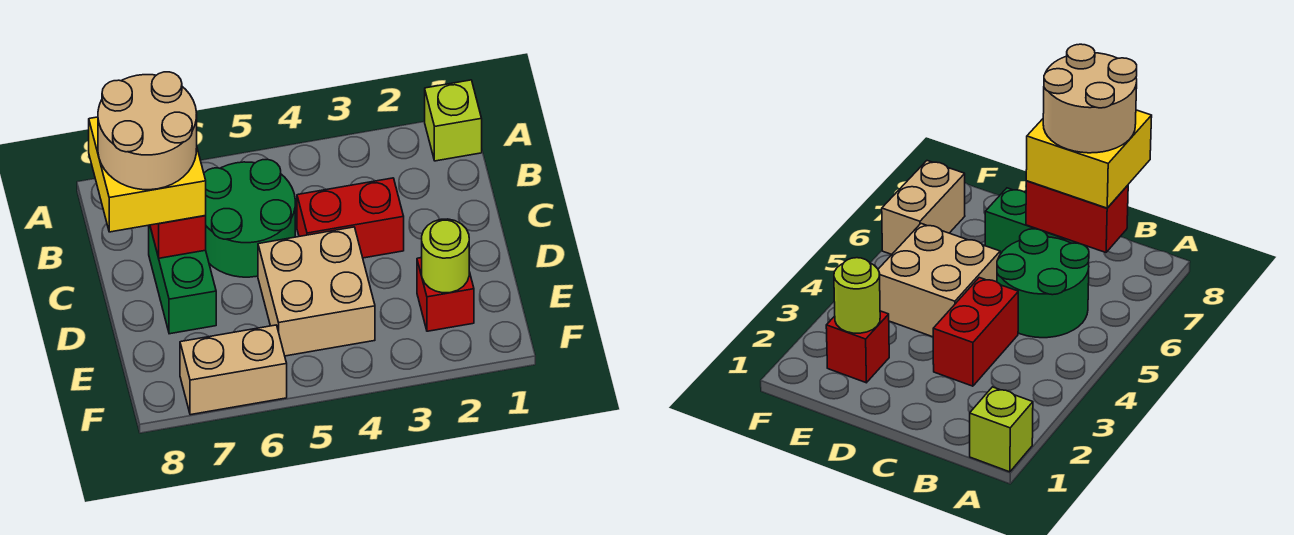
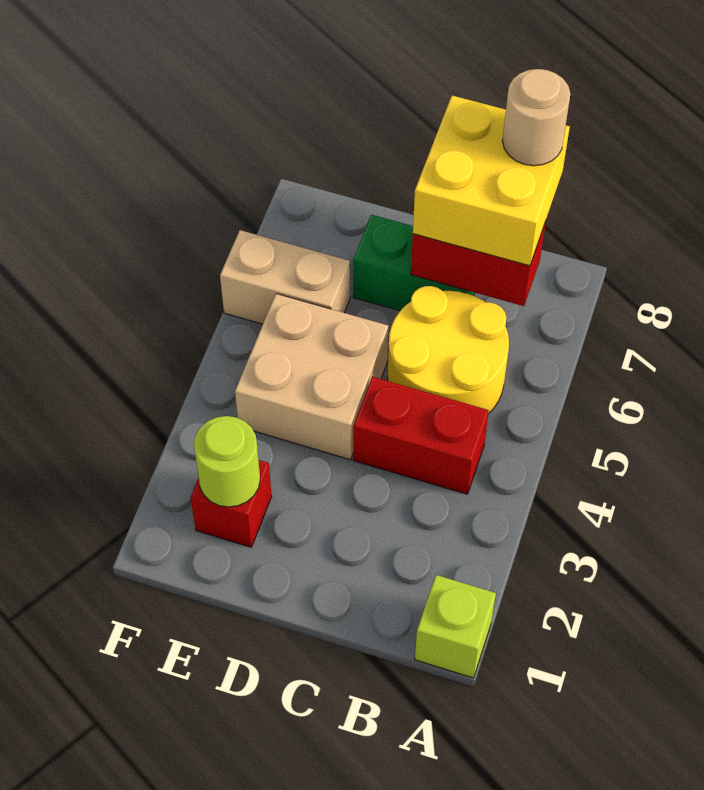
green round brick B5:C6 level 1 -> yellow round brick B5:C6 level 1
tan round brick B7:C8 level 4 -> tan round brick B8 level 4
red brick C3:C4 level 1 -> red brick B4:C4 level 1
tan brick F6:F7 level 1 -> tan brick E6:F6 level 1

